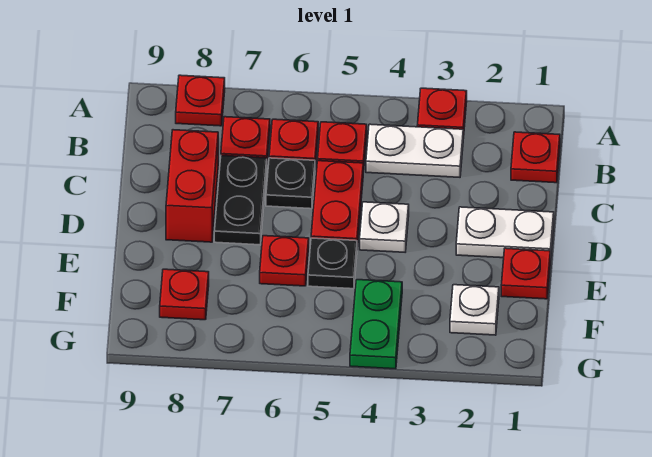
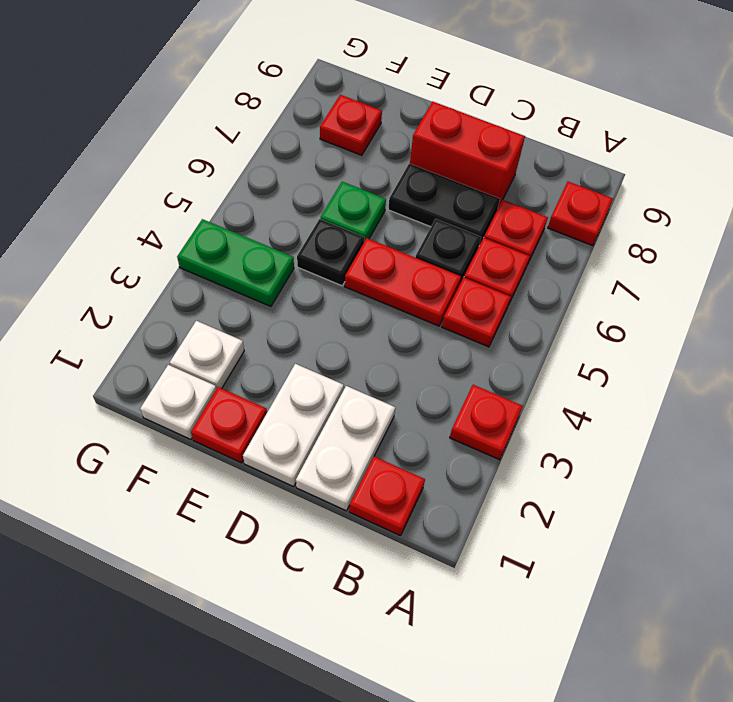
white plate B3:B4 level 1 -> white plate C1:C2 level 1
white plate D4 level 1 -> white plate F1 level 1
red plate E6 level 1 -> green plate E6 level 1

